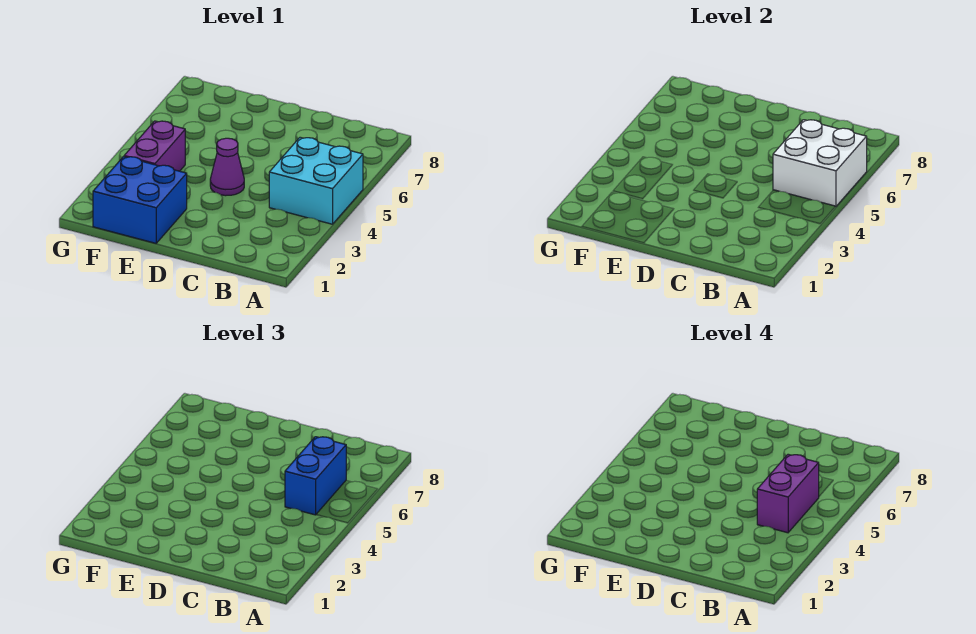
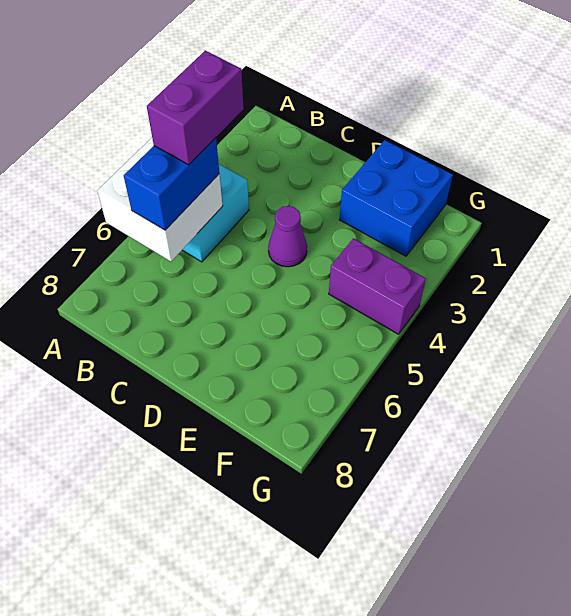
purple brick F3:F4 level 1 -> purple brick F4:G4 level 1

